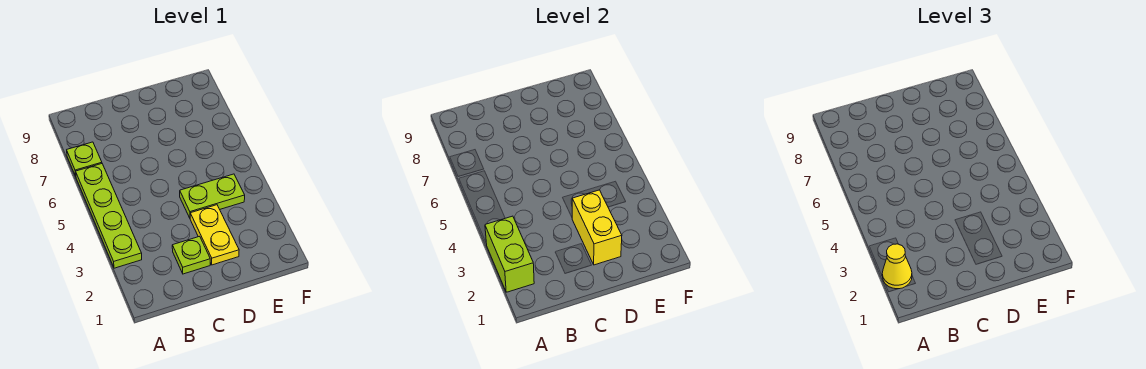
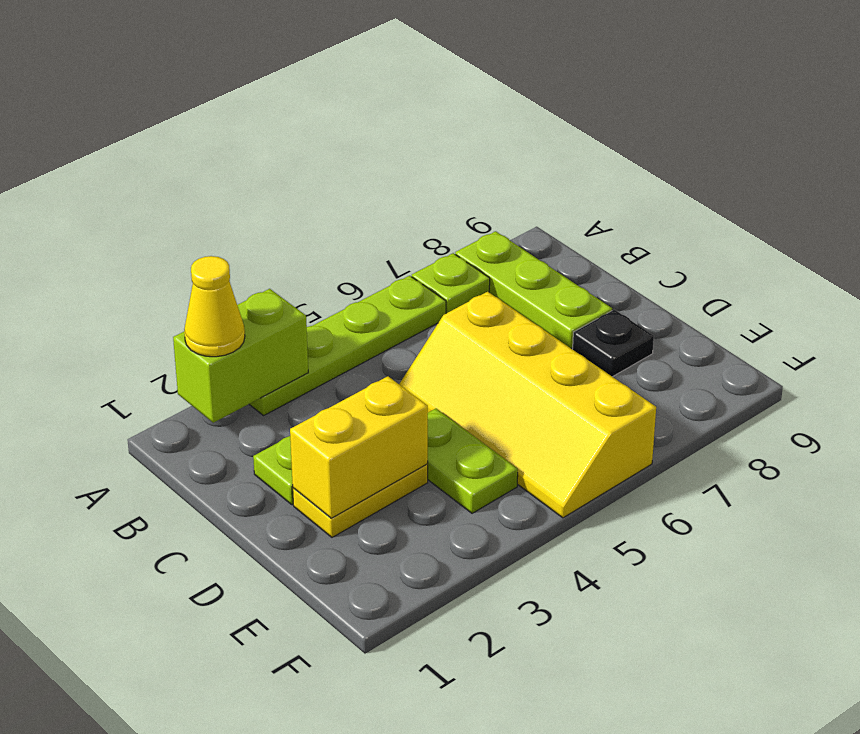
none -> lime plate A8:C8 level 1
none -> yellow slope C5:F6 level 1 top 6
none -> black plate D8 level 1

